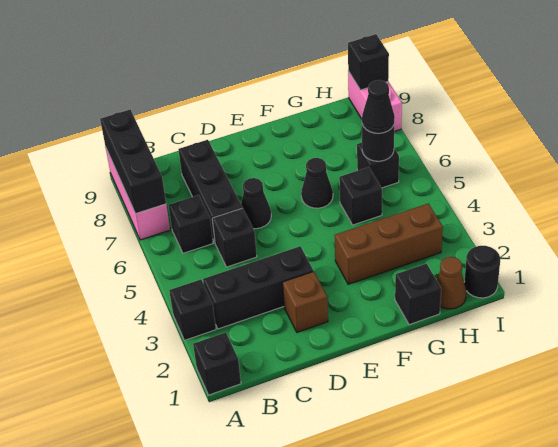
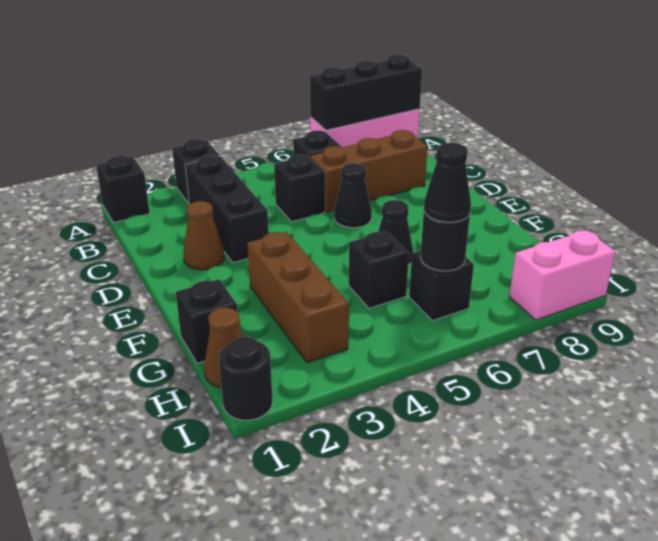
black brick C6:C8 level 1 -> brown brick C6:C8 level 1
brown brick D2 level 1 -> brown cone D2 level 1
black brick I9 level 2 -> none

